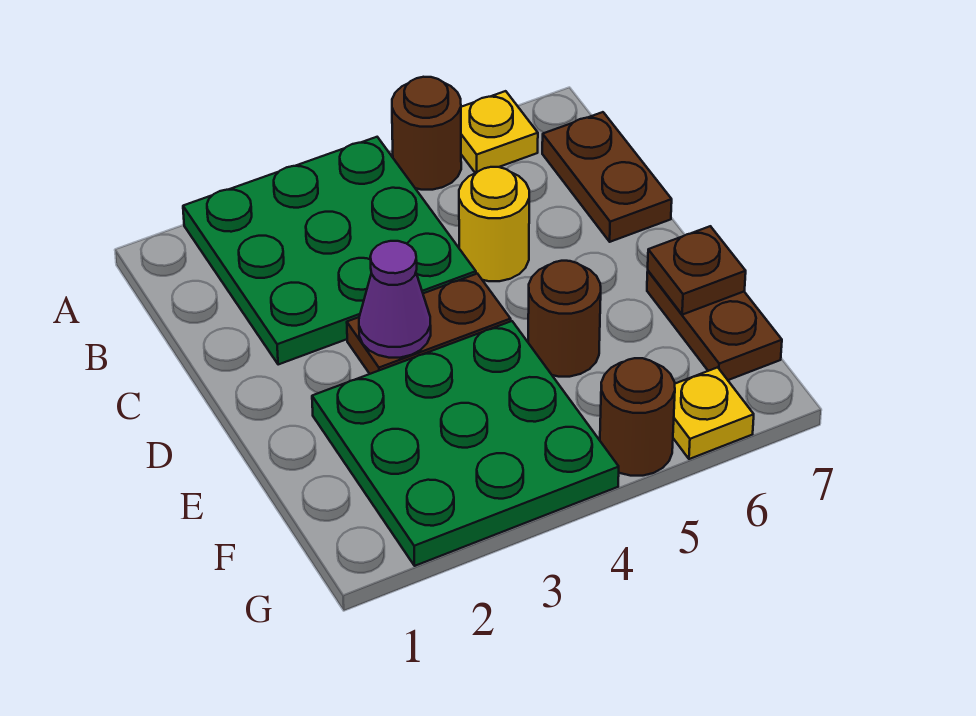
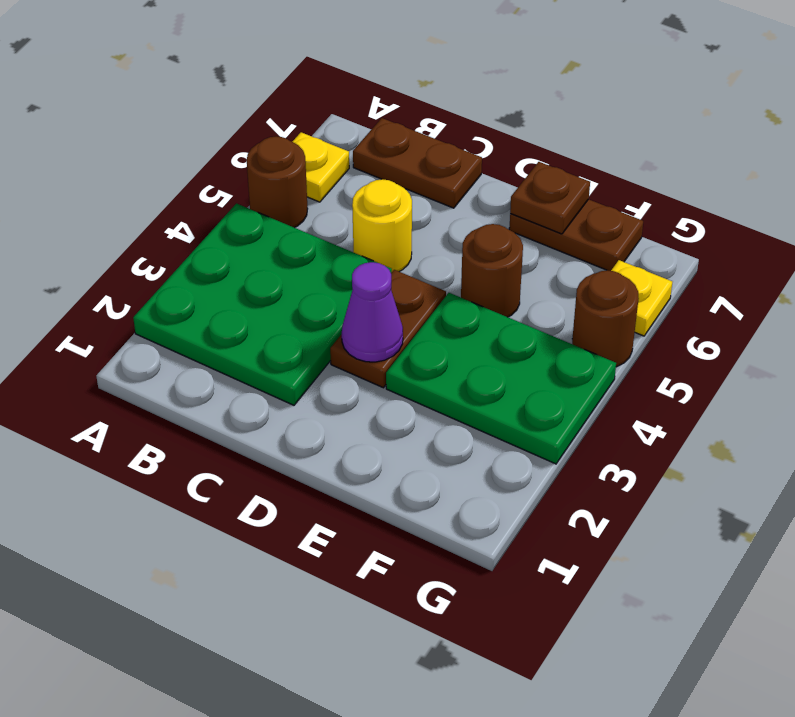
green plate E2:G4 level 1 -> green plate E3:G4 level 1

